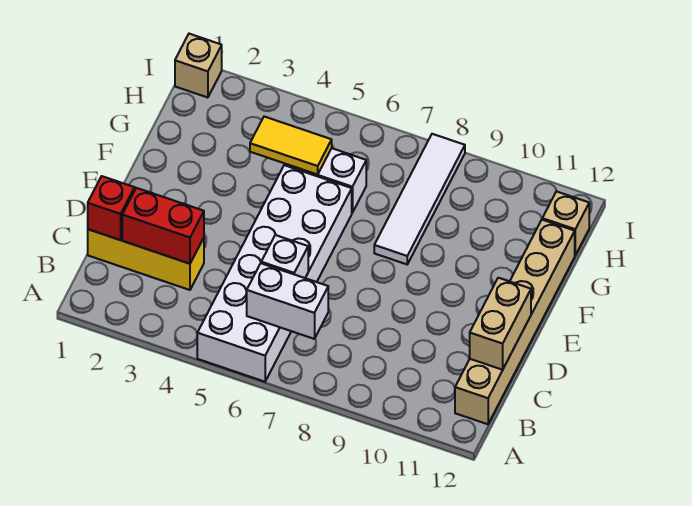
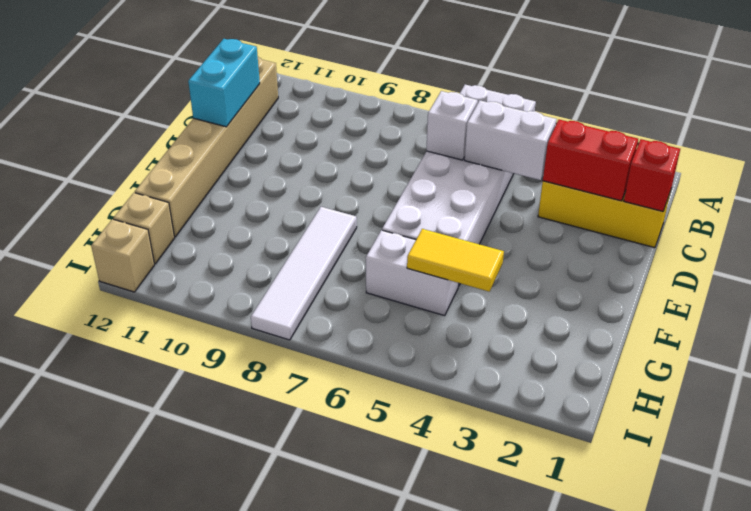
white brick B6:B7 level 2 -> white brick C4:C5 level 2
tan brick C12:D12 level 2 -> cyan brick C12:D12 level 2
tan brick I1 level 1 -> tan brick I12 level 1

